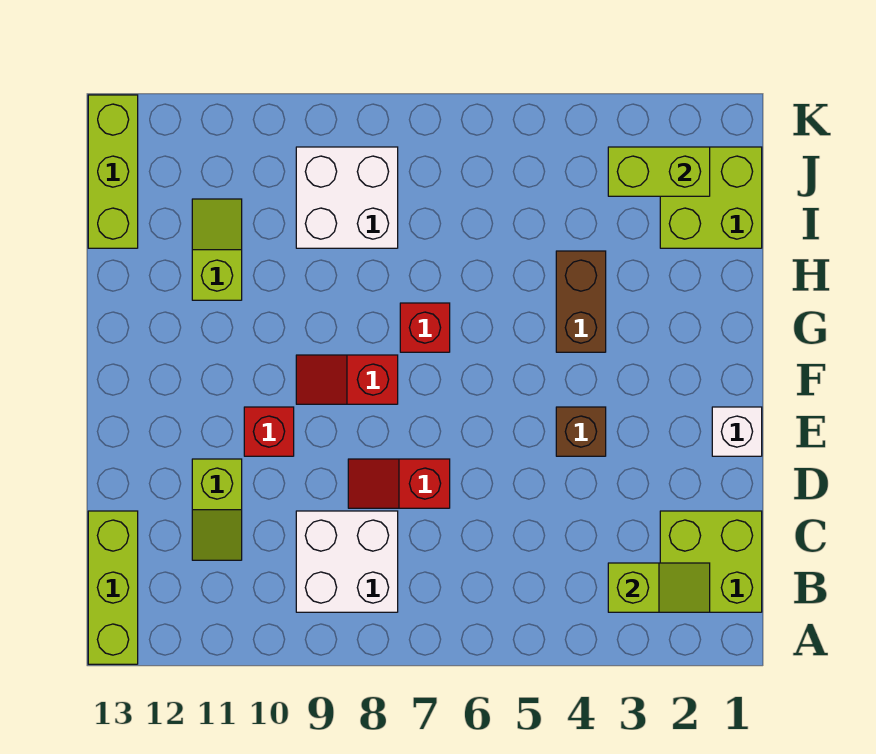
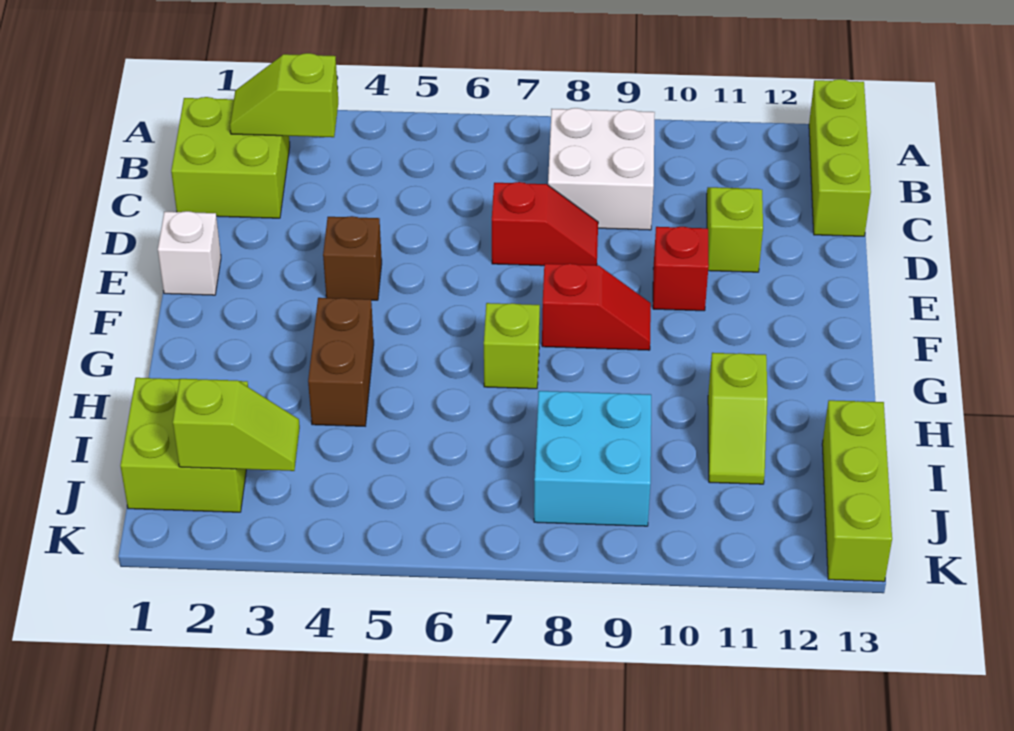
red brick G7 level 1 -> lime brick G7 level 1
white brick I8:J9 level 1 -> cyan brick I8:J9 level 1
lime brick J2:J3 level 2 -> lime slope J2:J3 level 2 top 2

